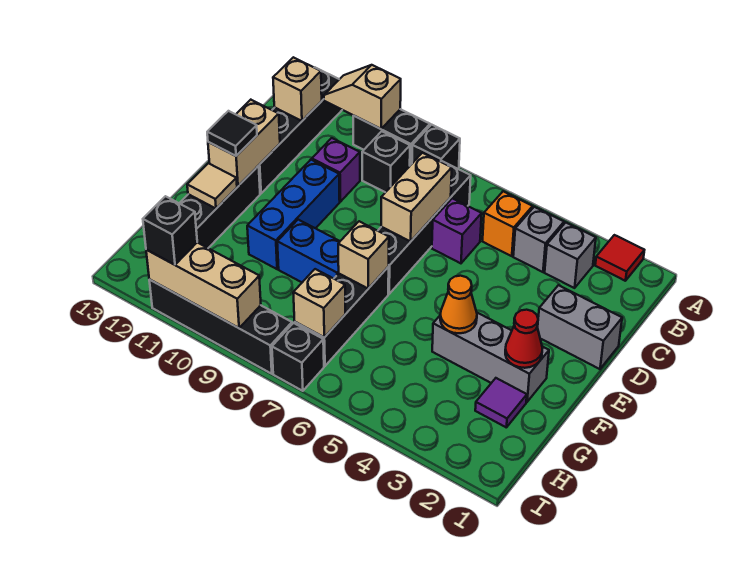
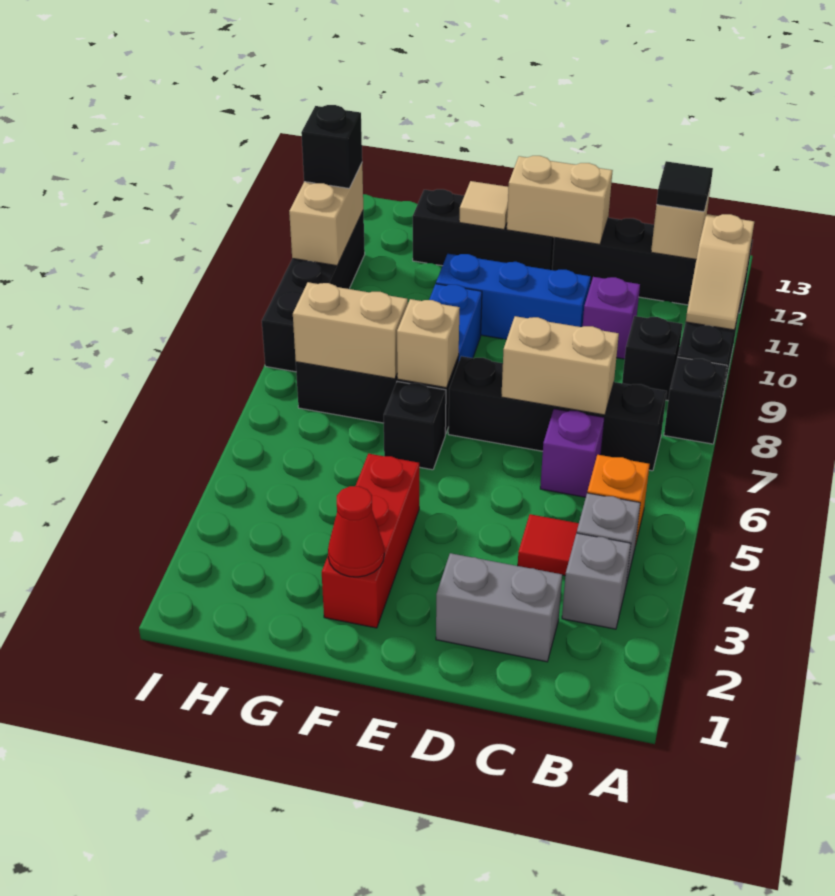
red tile A2 level 1 -> red tile C4 level 1
tan slope A10:A11 level 2 top 10 -> tan slope A10:A11 level 2 top 11
grey brick D1:D2 level 1 -> grey brick C2:D2 level 1
black tile E12 level 3 -> black tile B12 level 3
grey brick F2:F4 level 1 -> red brick F2:F4 level 1
orange cone F4 level 2 -> none
purple tile G2 level 1 -> none
tan brick H7 level 2 -> tan brick G7:H7 level 2
black brick I7 level 1 -> black brick F6 level 1
tan brick I9:I11 level 2 -> tan brick I10:I11 level 2

